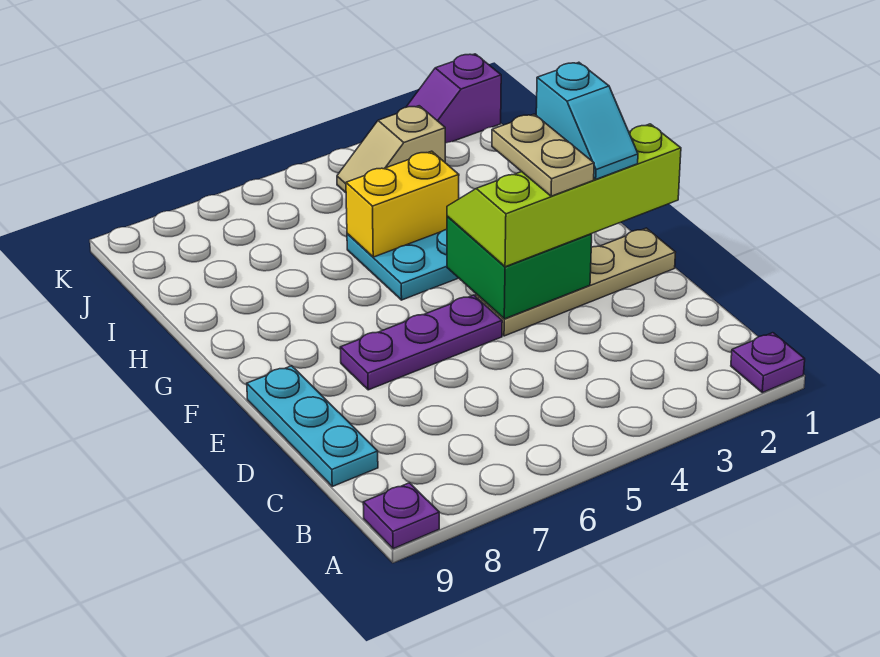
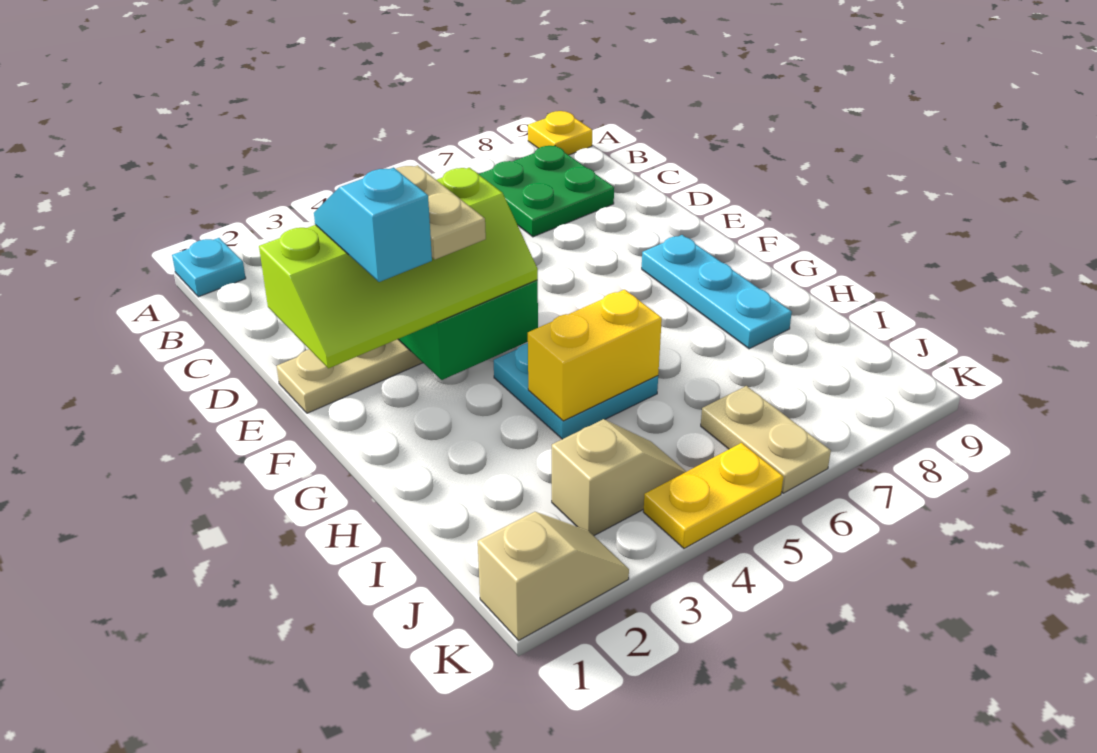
purple plate A1 level 1 -> cyan plate A1 level 1
purple plate A9 level 1 -> yellow plate A9 level 1
none -> green plate B7:C8 level 1
cyan plate C9:E9 level 1 -> cyan plate F8:H8 level 1
purple plate E5:E7 level 1 -> none
none -> tan plate J6:K6 level 1
purple slope K1:K2 level 1 top 1 -> tan slope K1:K2 level 1 top 1
none -> yellow plate K4:K5 level 1

